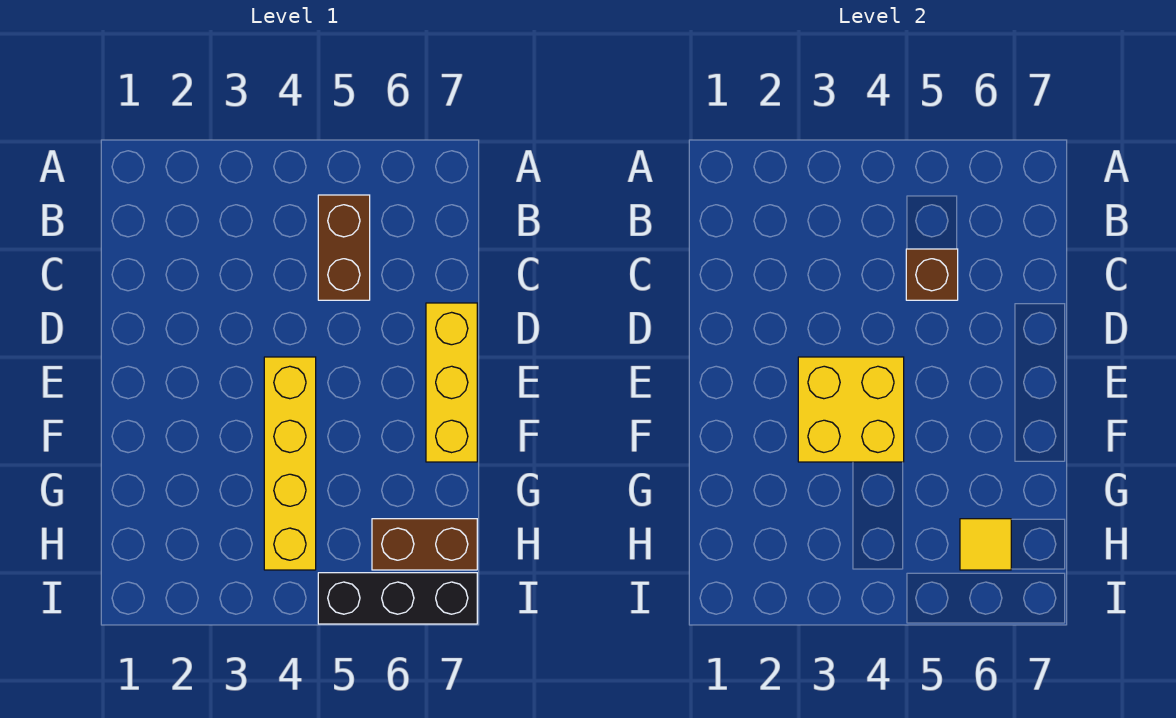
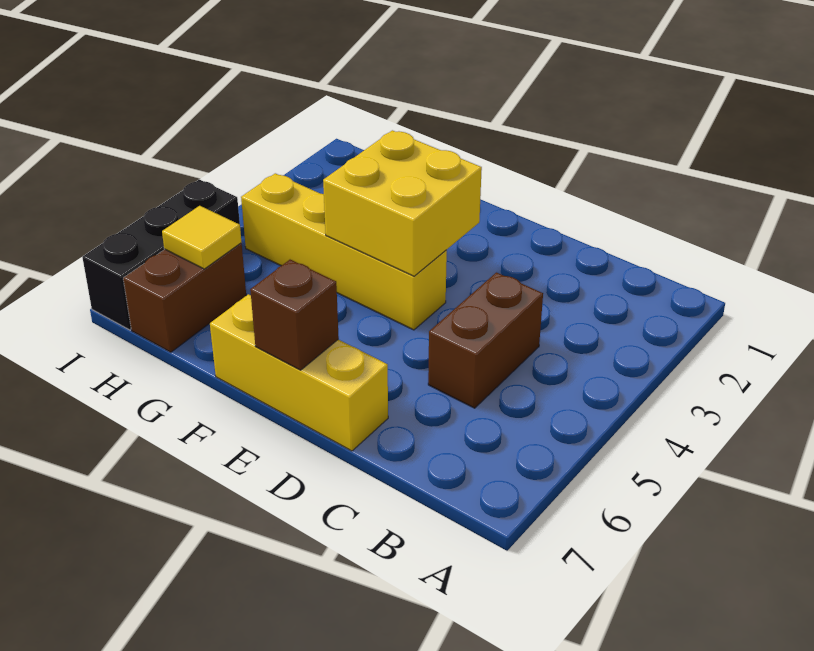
brown brick B5:C5 level 1 -> brown brick C4:C5 level 1
brown brick C5 level 2 -> brown brick E7 level 2

